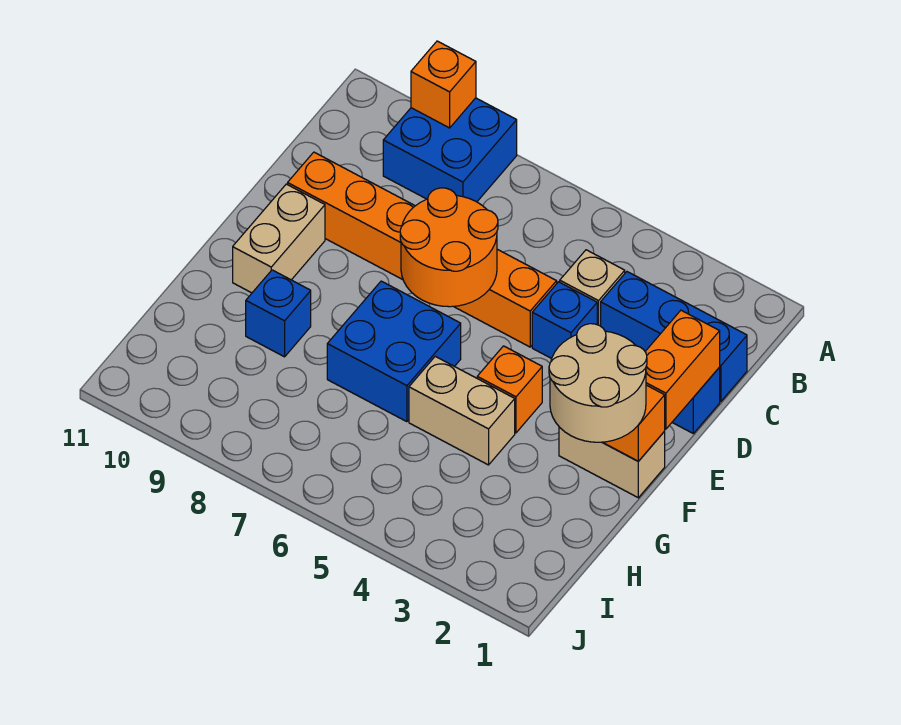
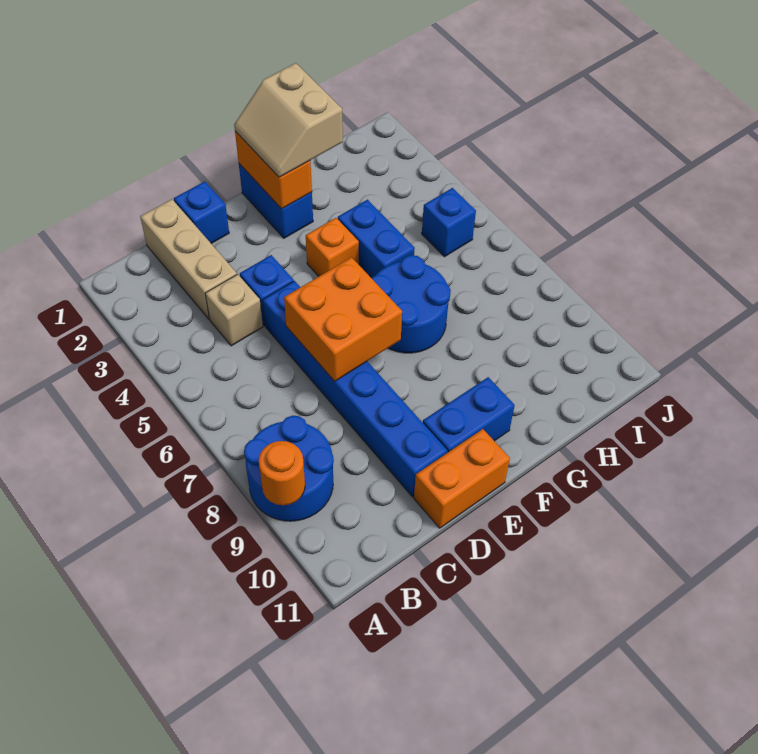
blue brick A8:B9 level 1 -> blue round brick A8:B9 level 1
orange brick A9 level 2 -> orange round brick A9 level 2
blue brick C1:C3 level 1 -> tan brick C1:C3 level 1
orange brick D1:E1 level 2 -> orange brick D11:E11 level 1
orange brick D5:D10 level 1 -> blue brick D5:D10 level 1
orange round brick D6:E7 level 2 -> orange brick D6:E7 level 2
tan brick E10:F10 level 1 -> blue brick E10:F10 level 1
tan brick F1:F2 level 1 -> blue brick F1:F2 level 1
tan round brick F1:G2 level 3 -> tan slope F1:G2 level 3 top G
blue brick F6:G7 level 1 -> blue round brick F6:G7 level 1
tan brick G4:G5 level 1 -> blue brick G4:G5 level 1
blue brick G9 level 1 -> blue brick I5 level 1

